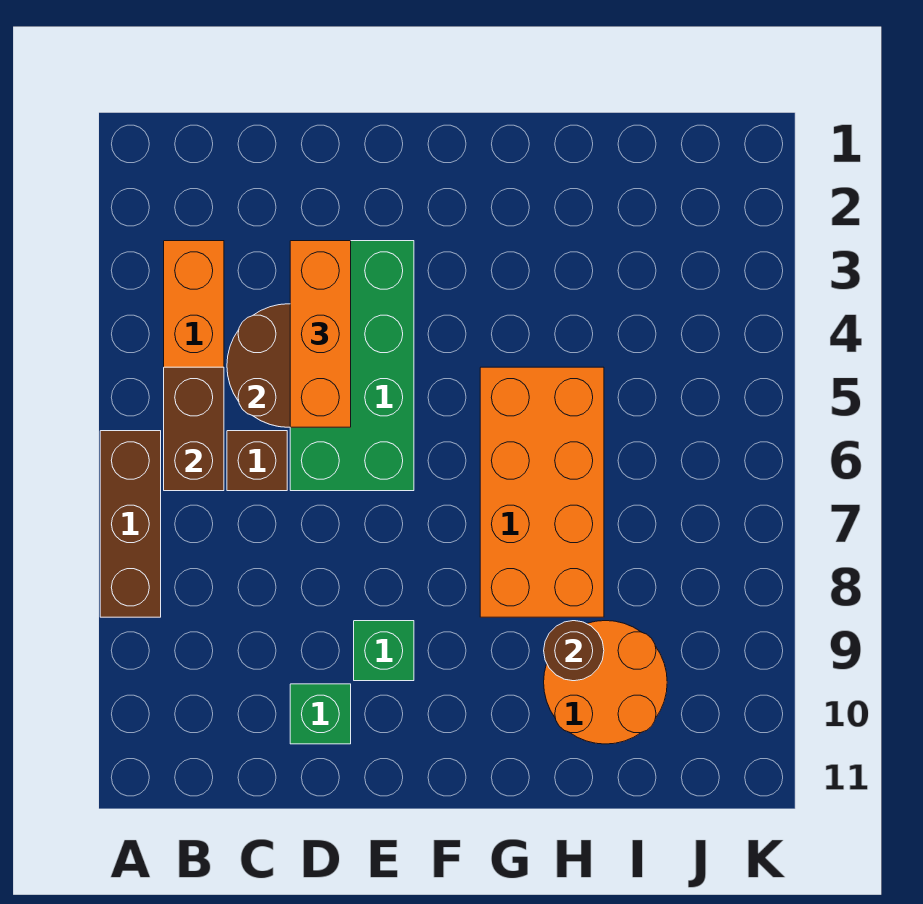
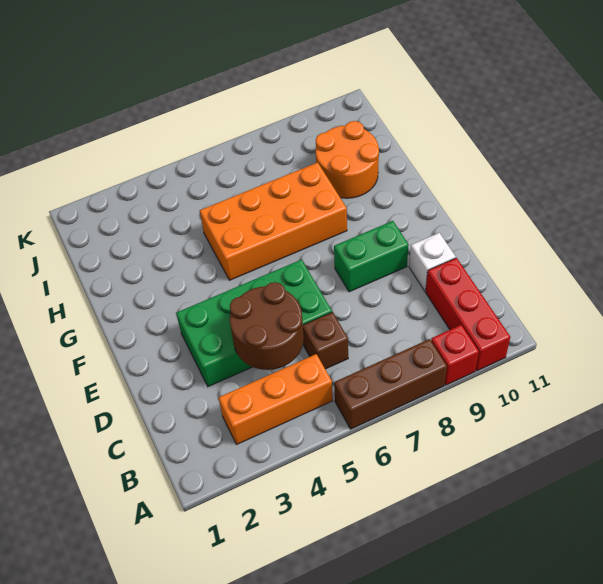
none -> red brick A9 level 1
none -> red brick A10:C10 level 1
brown brick B5:B6 level 2 -> none
orange brick D3:D5 level 3 -> none
green brick D10 level 1 -> white brick D10 level 1
green brick E9 level 1 -> green brick E8:E9 level 1
brown round brick H9 level 2 -> none

